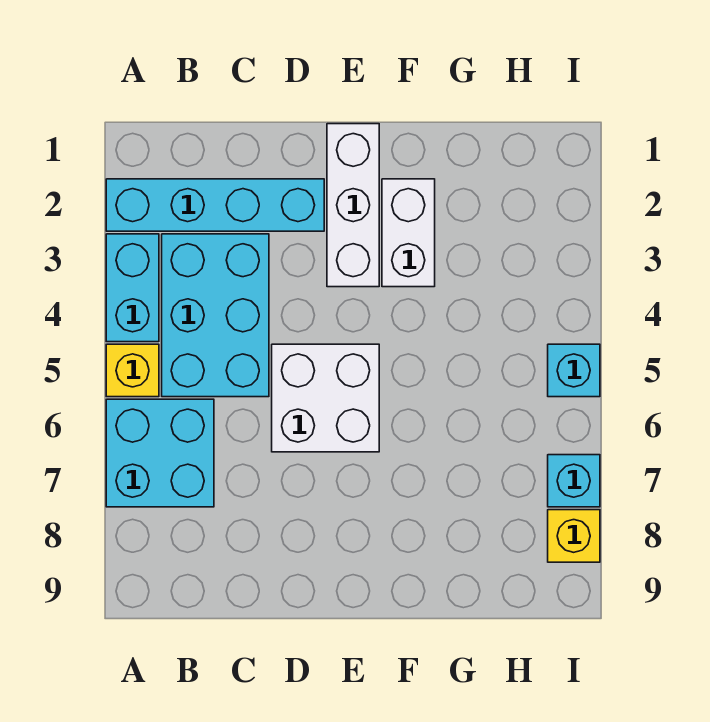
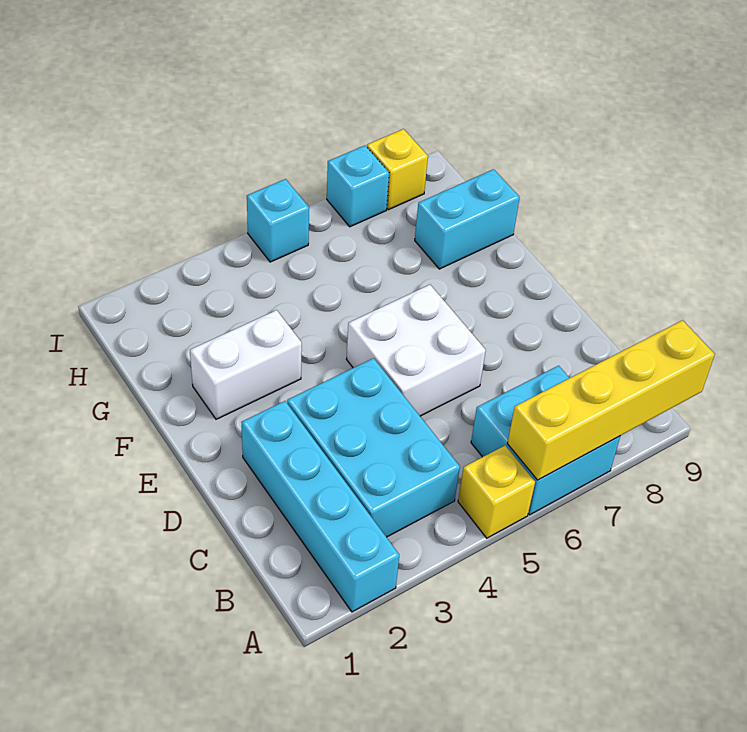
cyan brick A3:A4 level 1 -> cyan brick G8:G9 level 1
none -> yellow brick A6:A9 level 2
cyan brick B3:C5 level 1 -> cyan brick B3:D4 level 1
white brick E1:E3 level 1 -> none

